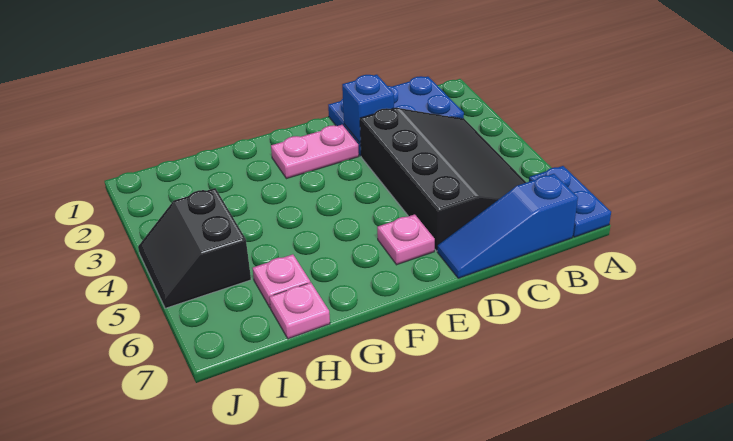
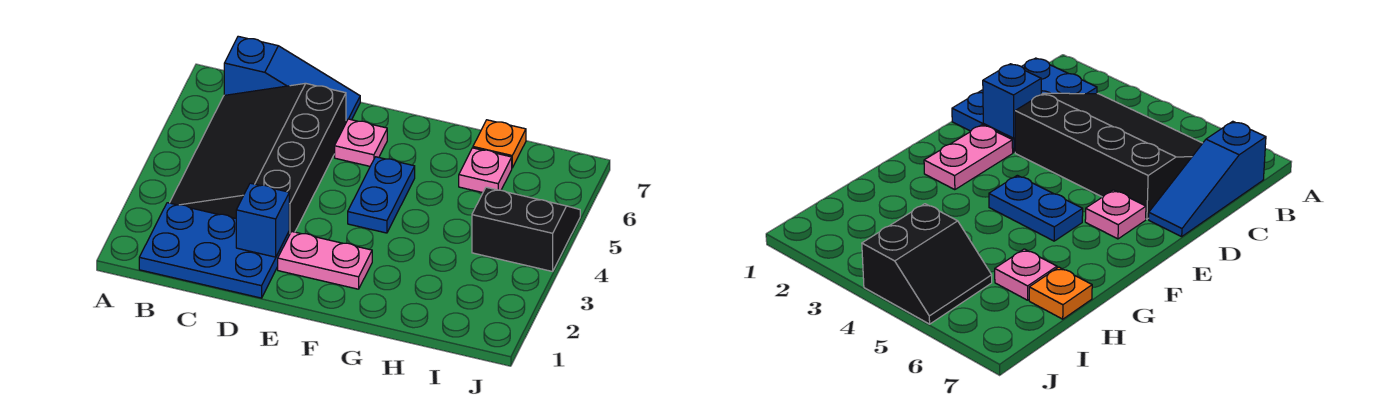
blue plate A6:A7 level 1 -> blue plate F4:F5 level 1
pink plate H7 level 1 -> orange plate H7 level 1
black slope I4:J5 level 1 top I -> black slope I4:J5 level 1 top 4

